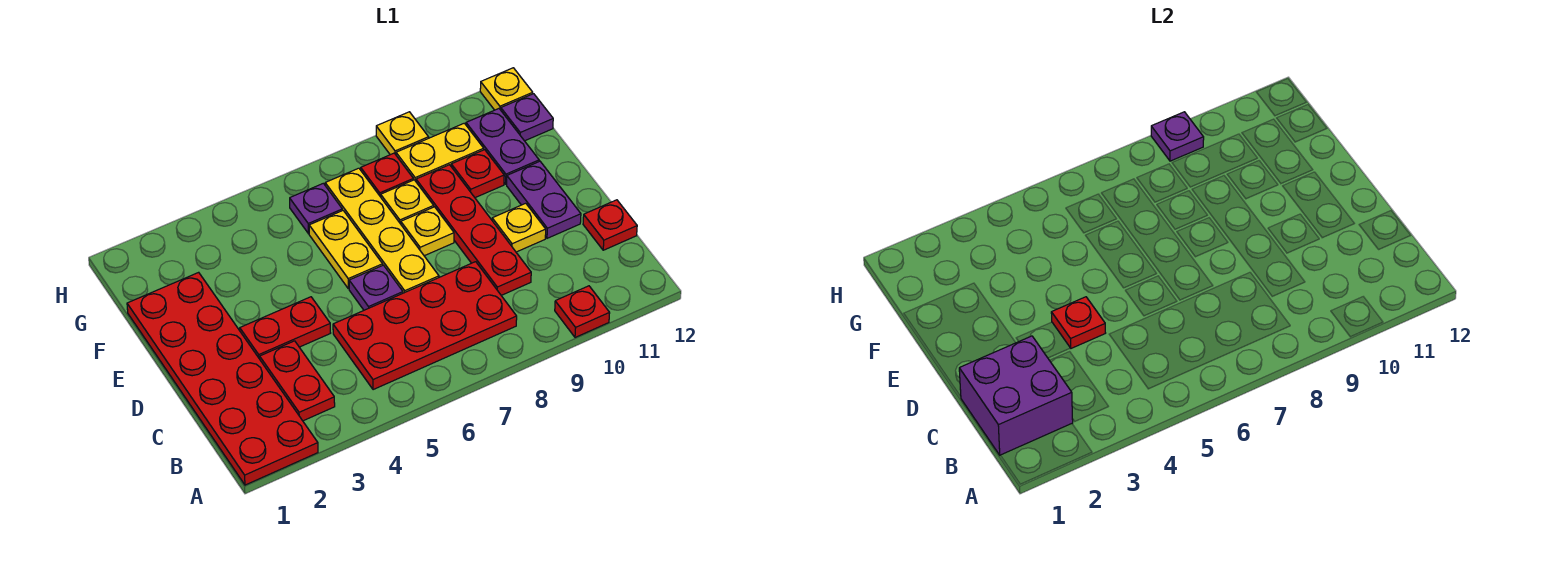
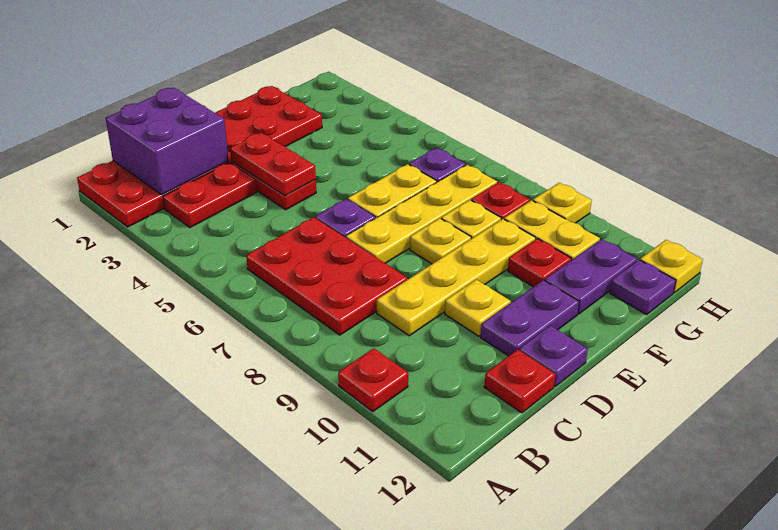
red plate B5:C8 level 1 -> red plate B6:C8 level 1
red plate C9:F9 level 1 -> yellow plate C9:F9 level 1
red plate D4 level 2 -> red plate D3:D4 level 2
purple plate H9 level 2 -> purple plate D12 level 1

